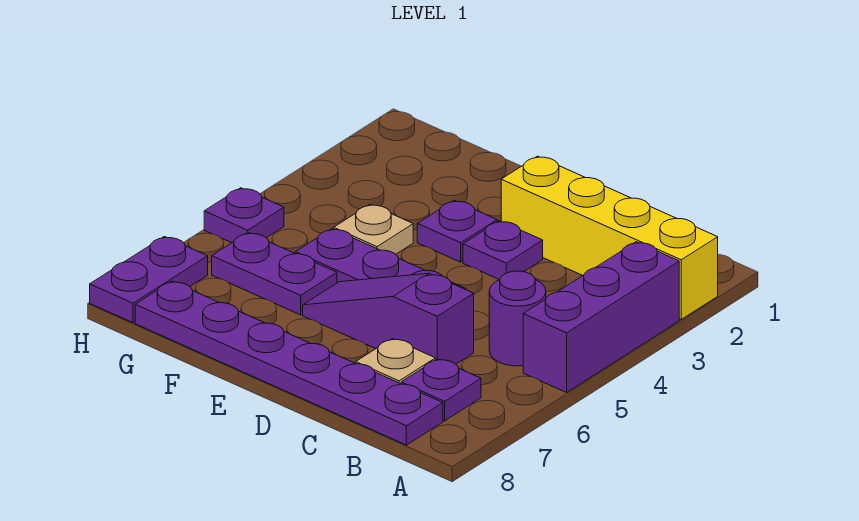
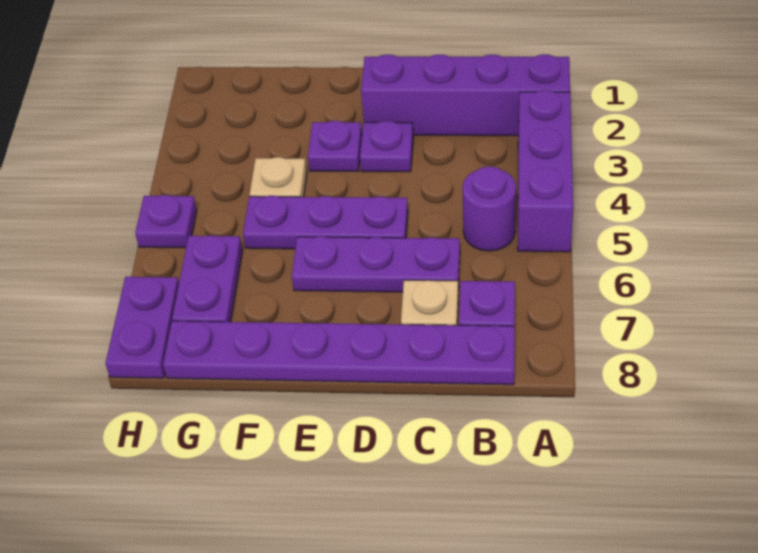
yellow brick A2:D2 level 1 -> purple brick A2:D2 level 1
purple slope C6:E6 level 1 top C -> purple plate C6:E6 level 1
purple plate F6:G6 level 1 -> purple plate G6:G7 level 1

